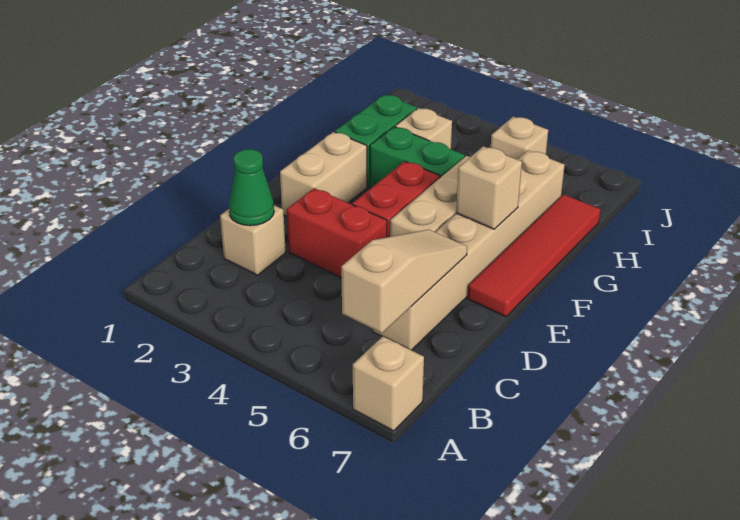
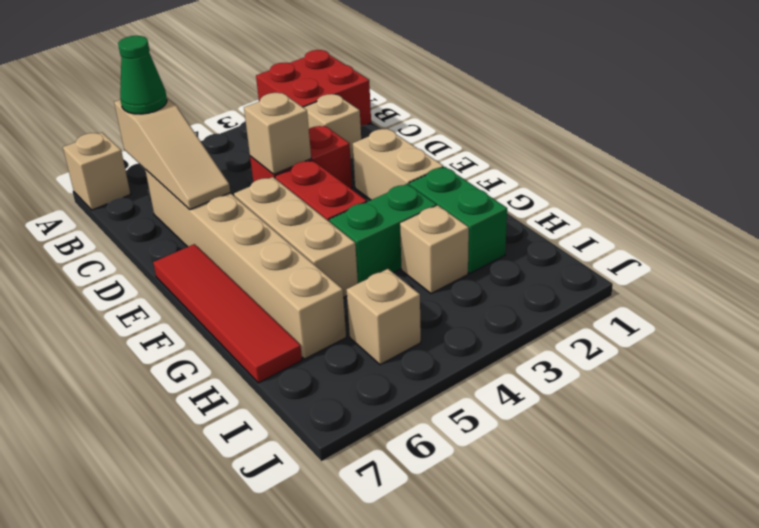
none -> red brick A1:B2 level 1
green cone C2 level 2 -> green cone B6 level 3
tan brick F6 level 2 -> tan brick D4 level 2

